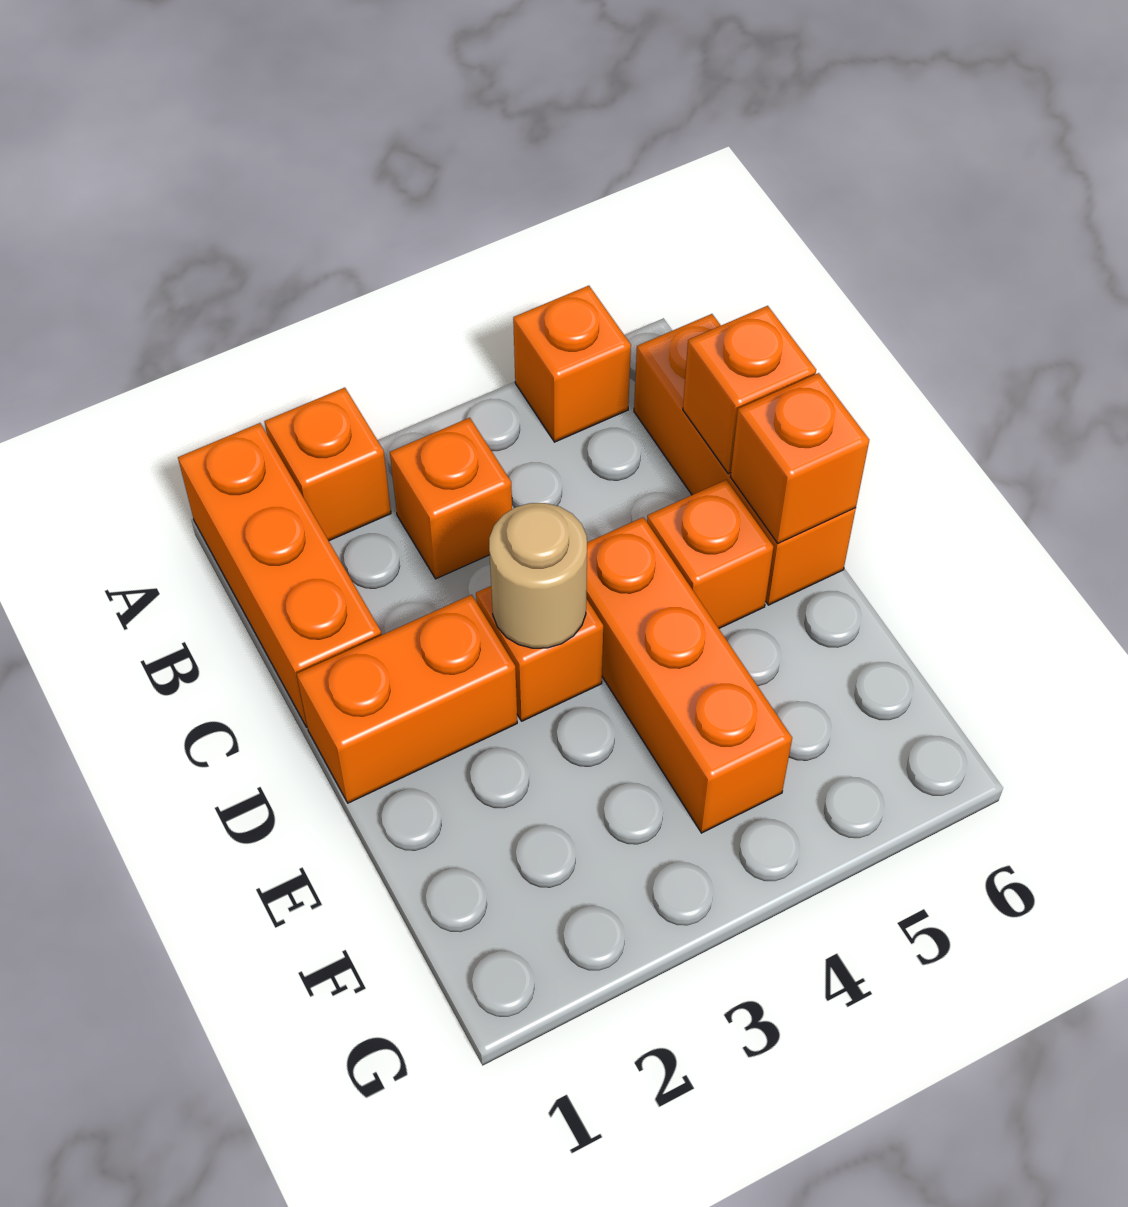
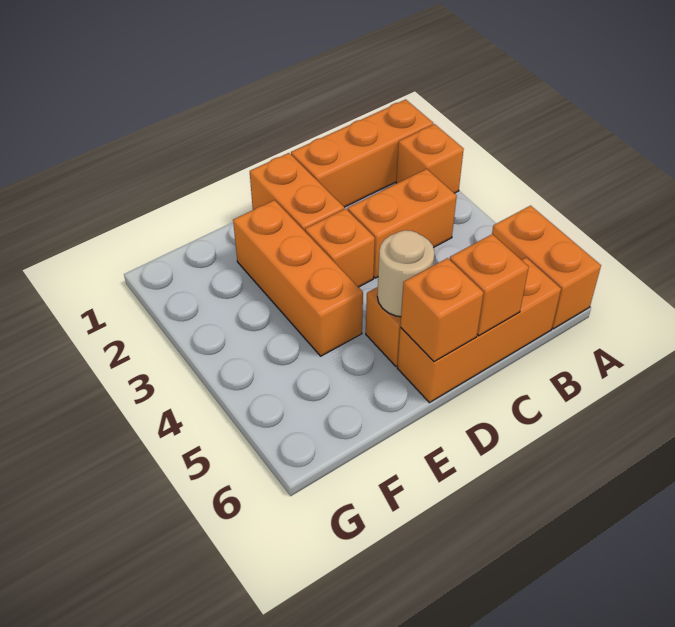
orange brick A5 level 1 -> orange brick A5:A6 level 1
orange brick B3 level 1 -> orange brick B3:C3 level 1
tan round brick D3 level 2 -> tan round brick D5 level 2
orange brick D4:F4 level 1 -> orange brick E2:E4 level 1

